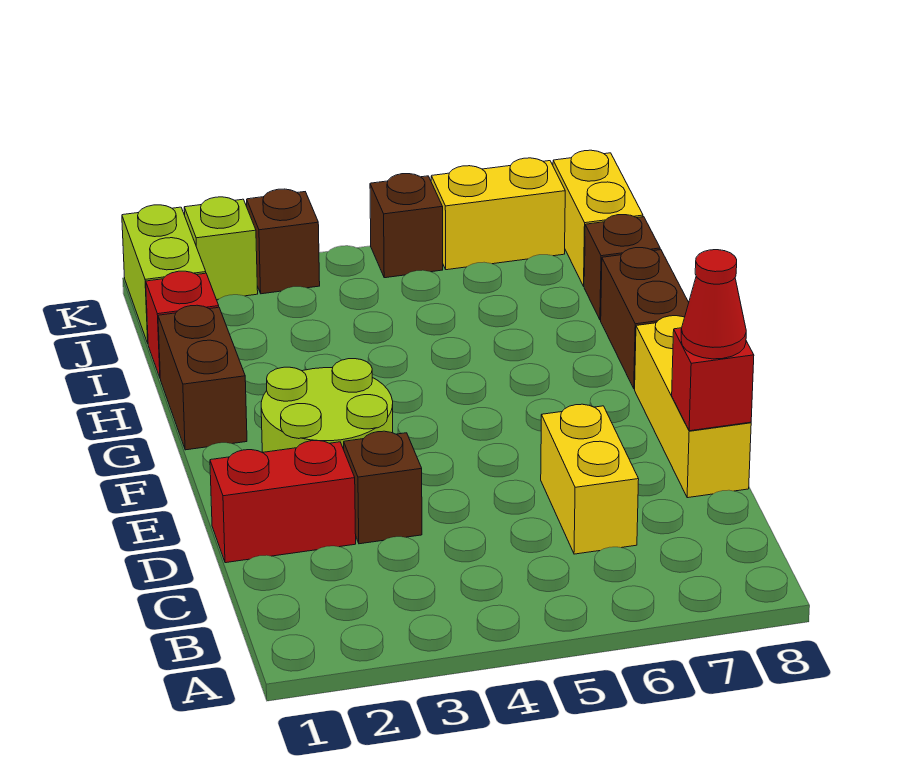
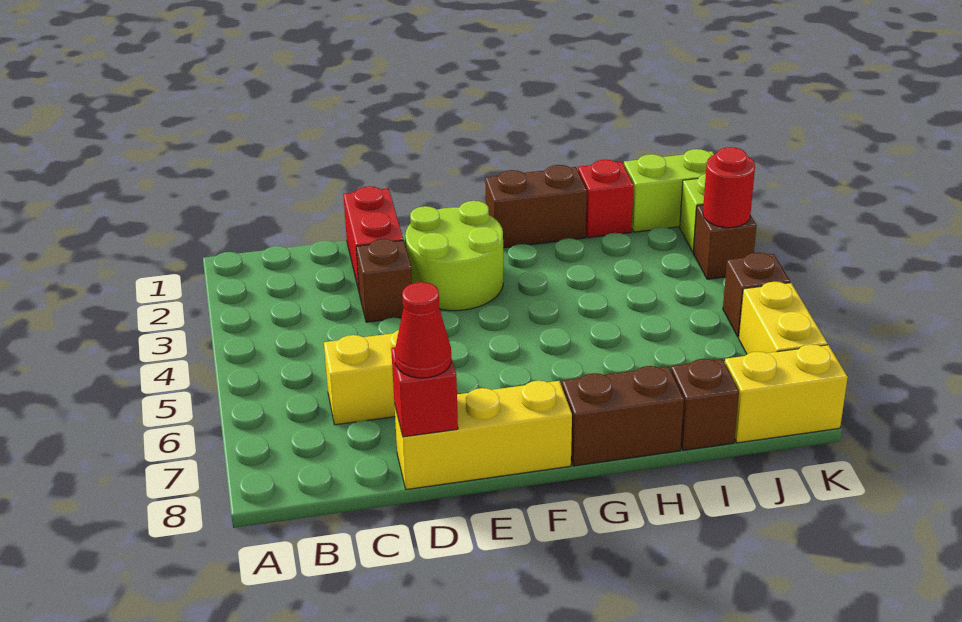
none -> red round brick K3 level 2

